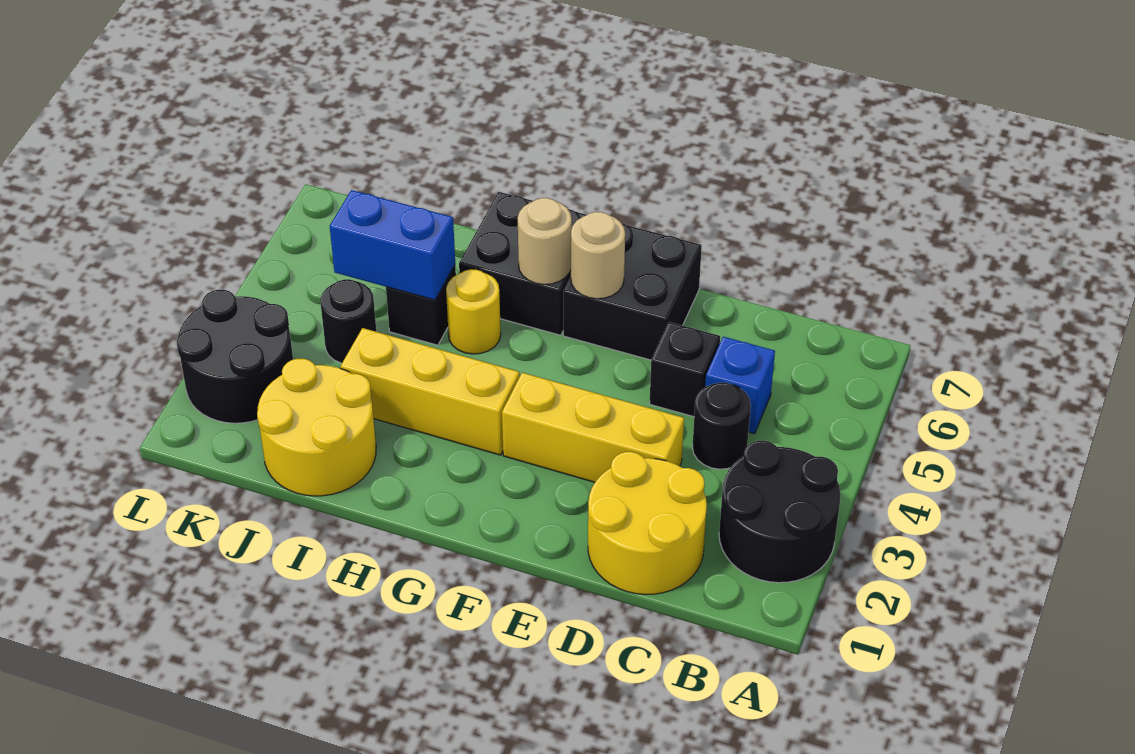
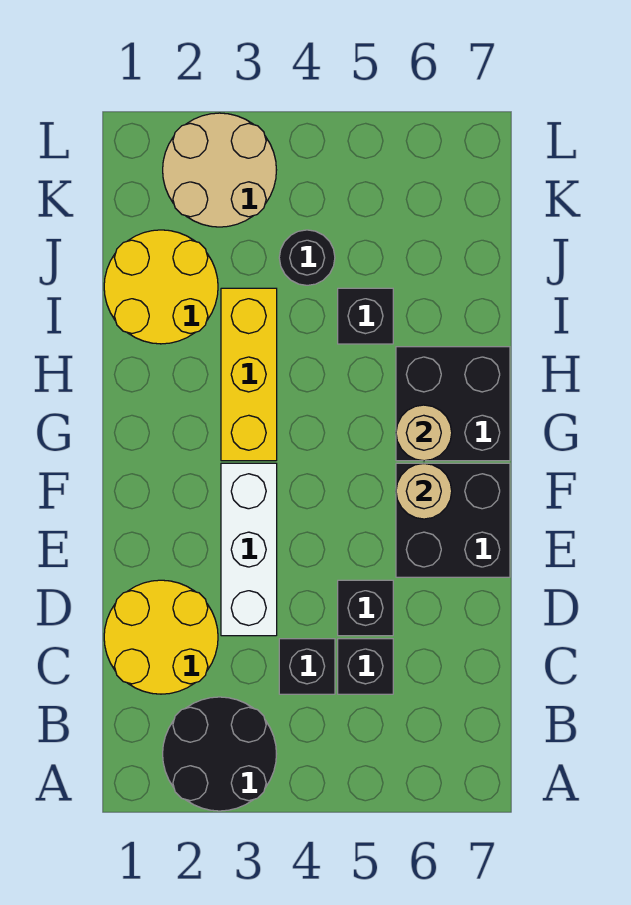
black round brick C4 level 1 -> black brick C4 level 1
blue brick C5 level 1 -> black brick C5 level 1
yellow brick D3:F3 level 1 -> white brick D3:F3 level 1
yellow round brick H5 level 1 -> none
blue brick I5:J5 level 2 -> none
black round brick K2:L3 level 1 -> tan round brick K2:L3 level 1

